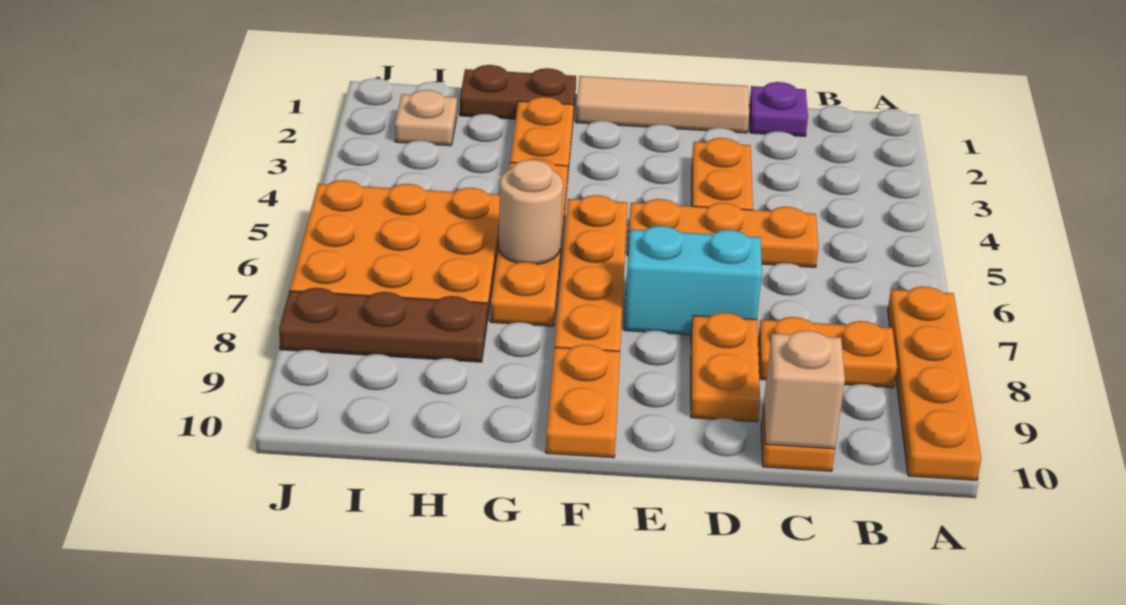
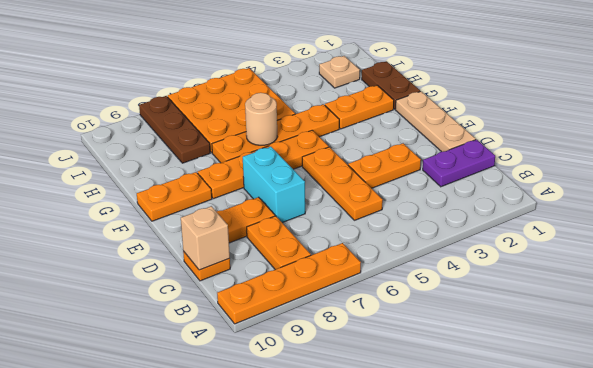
purple plate C1 level 1 -> purple plate C1:C2 level 1
tan tile D1:F1 level 1 -> tan plate D1:F1 level 1

